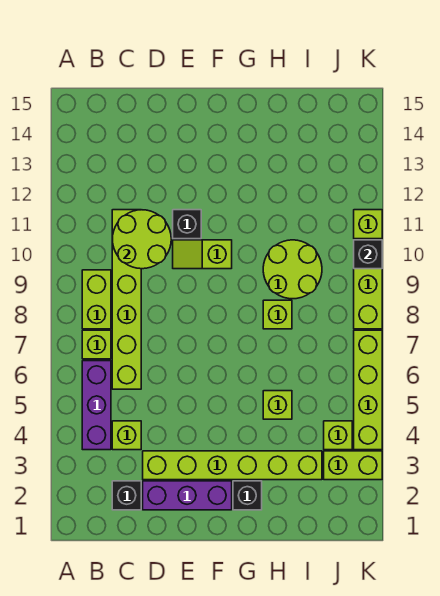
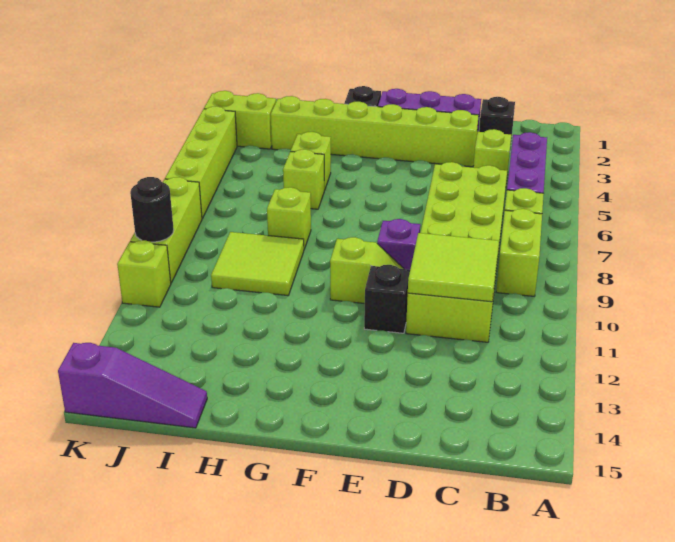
lime brick C6:C11 level 1 -> lime brick C6:D11 level 1
lime round brick C10:D11 level 2 -> lime tile C10:D11 level 2
none -> purple brick E9 level 1
lime round brick H9:I10 level 1 -> lime tile H9:I10 level 1
none -> purple slope I15:K15 level 1 top K
lime brick J4 level 1 -> lime brick H6 level 1
black brick K10 level 2 -> black round brick K10 level 2

